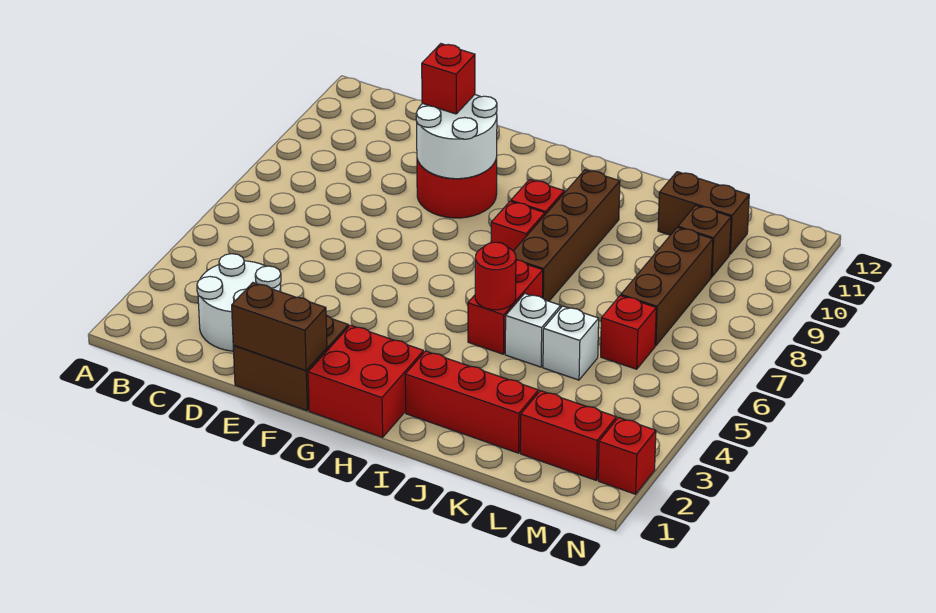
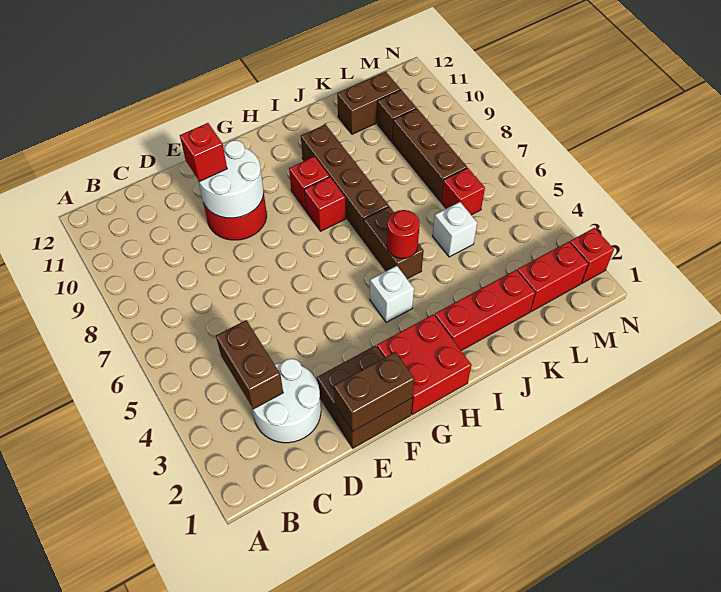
none -> brown brick C3:C4 level 2
red brick I5:I6 level 1 -> brown brick I5:I6 level 1
white brick J5 level 1 -> white brick H4 level 1

